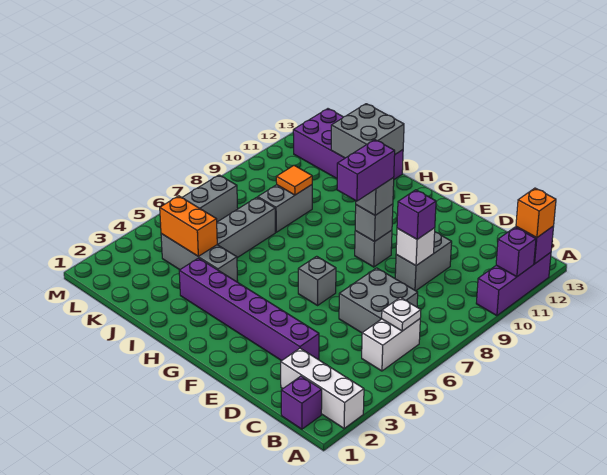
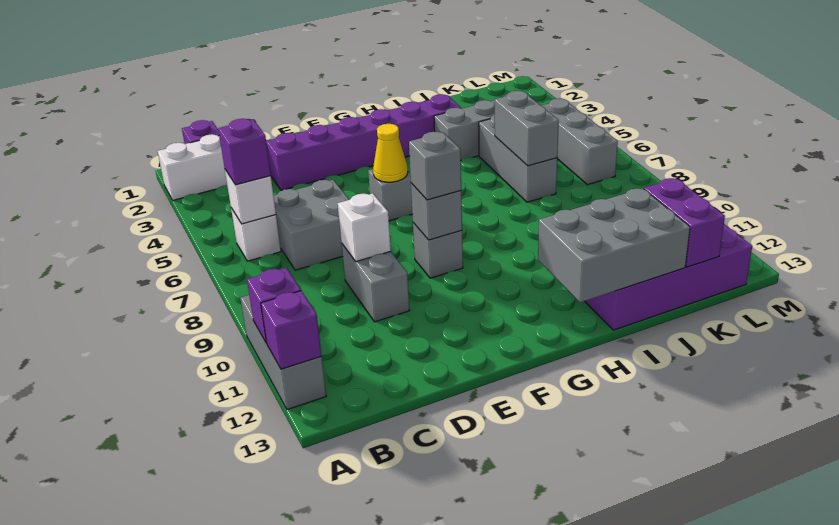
purple brick A10:A12 level 1 -> grey brick A10:A12 level 1
orange brick A12 level 3 -> none
white brick B5:B6 level 1 -> white brick B6 level 1
white plate B6 level 2 -> white brick B6 level 2
purple brick D9 level 3 -> purple brick B6 level 3
none -> yellow cone F6 level 2
purple brick F8:F9 level 4 -> purple brick K12:K13 level 2
grey brick I12:J13 level 2 -> grey brick H12:J13 level 2
orange brick J4:K4 level 2 -> none
grey brick J8:J9 level 1 -> grey brick J6:J7 level 2
orange tile J9 level 2 -> none

